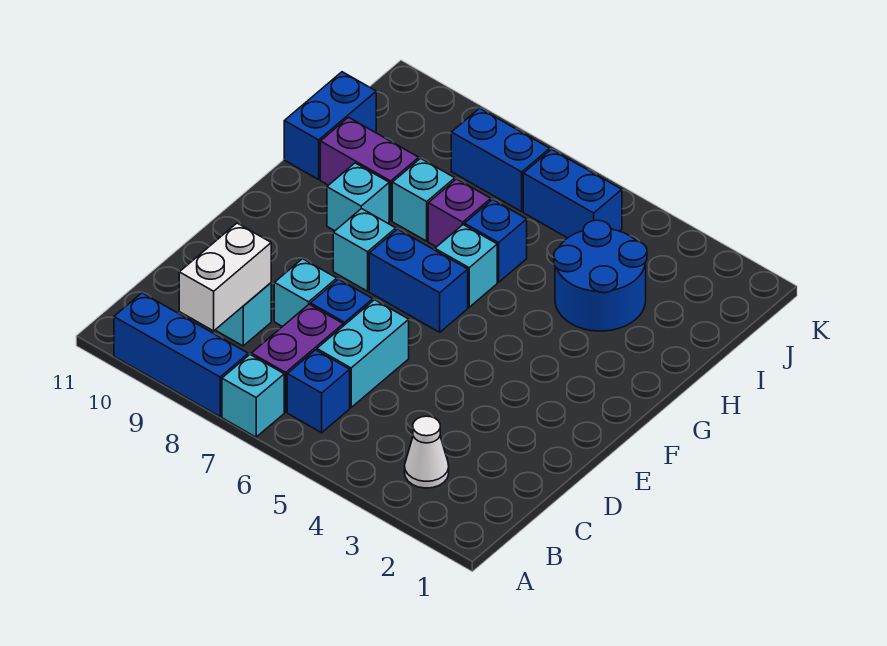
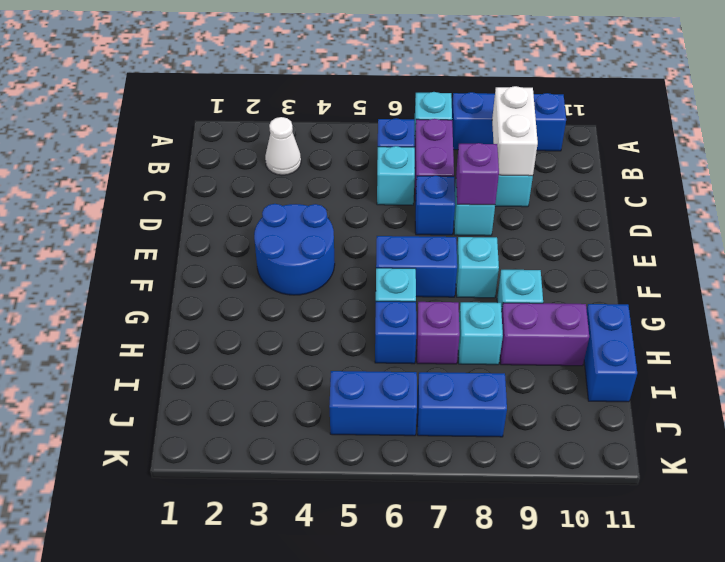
cyan brick C6:D6 level 1 -> cyan brick C6 level 1
none -> purple brick D8 level 2
blue round brick H3:I4 level 1 -> blue round brick E3:F4 level 1

